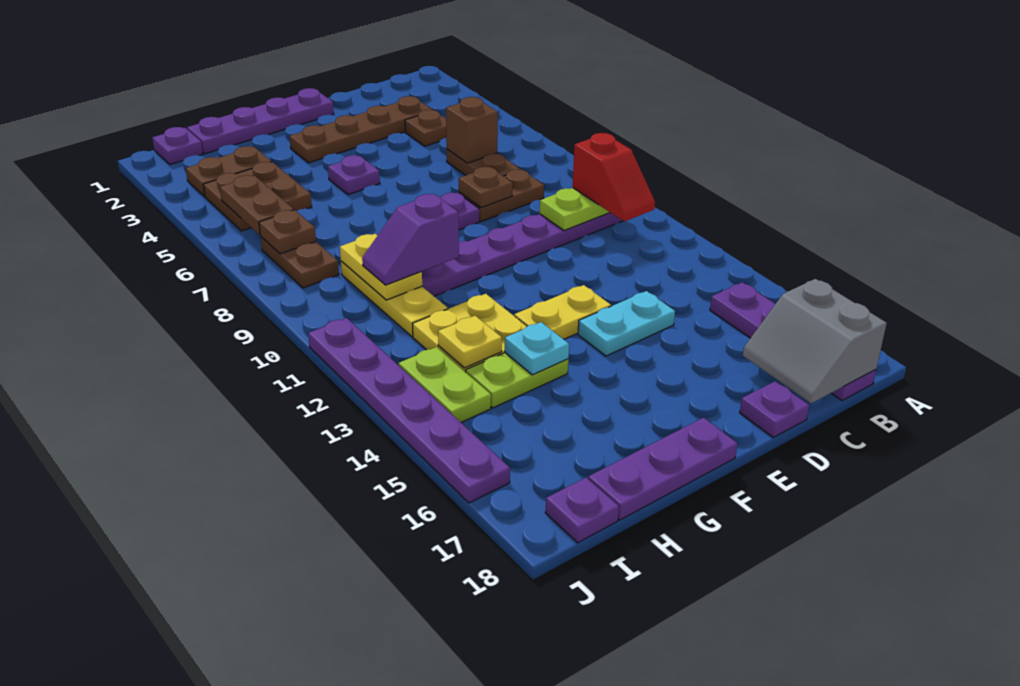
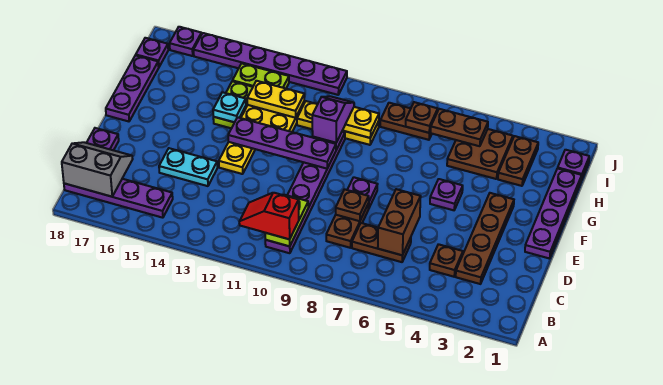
brown brick C6 level 2 -> brown brick C6:D6 level 2
cyan plate D14:E14 level 1 -> cyan plate D14:D15 level 1
none -> purple plate F10:F13 level 2
yellow plate H13 level 2 -> yellow plate H12:H13 level 2
none -> purple plate J17 level 1

